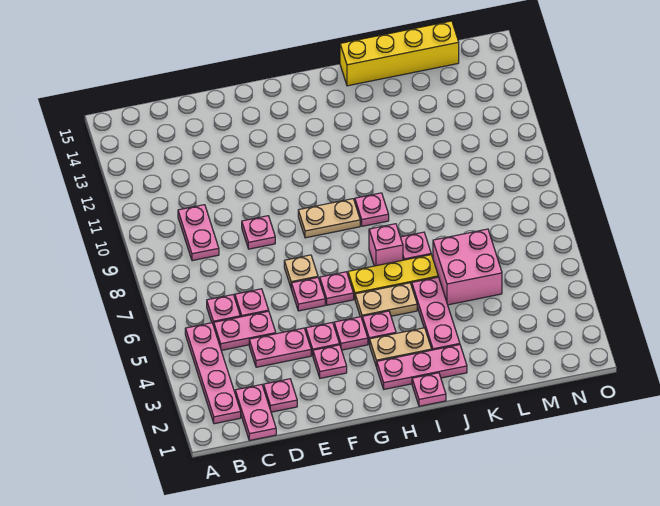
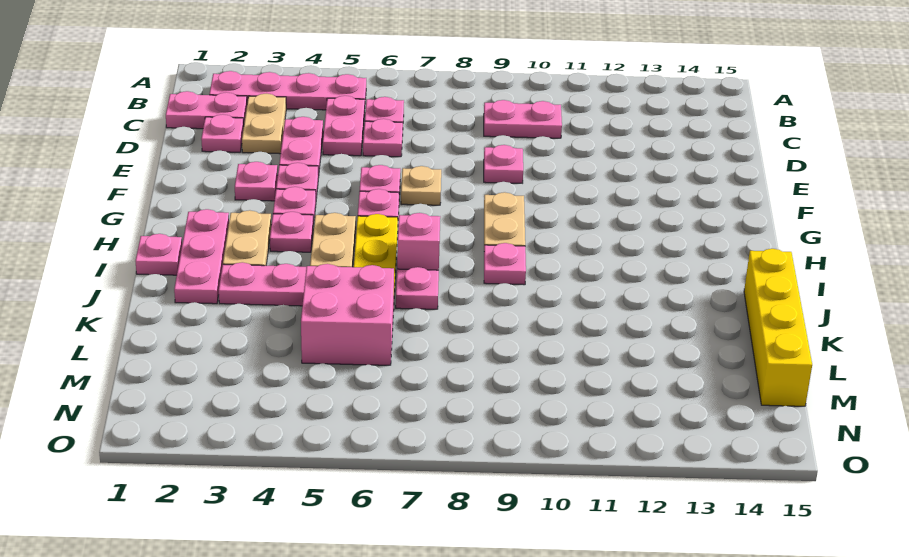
none -> tan plate C3:D3 level 1

